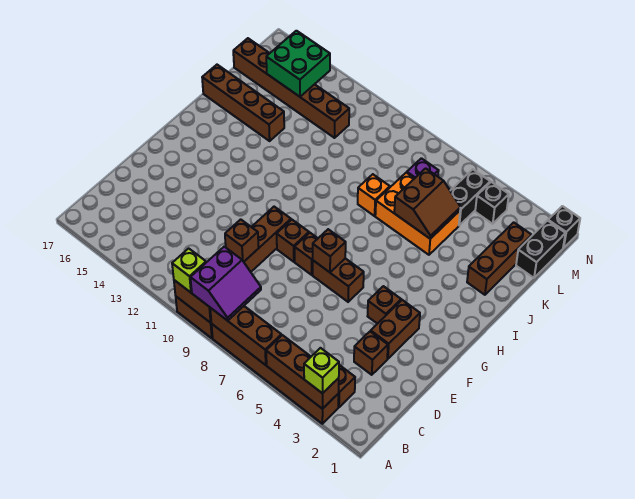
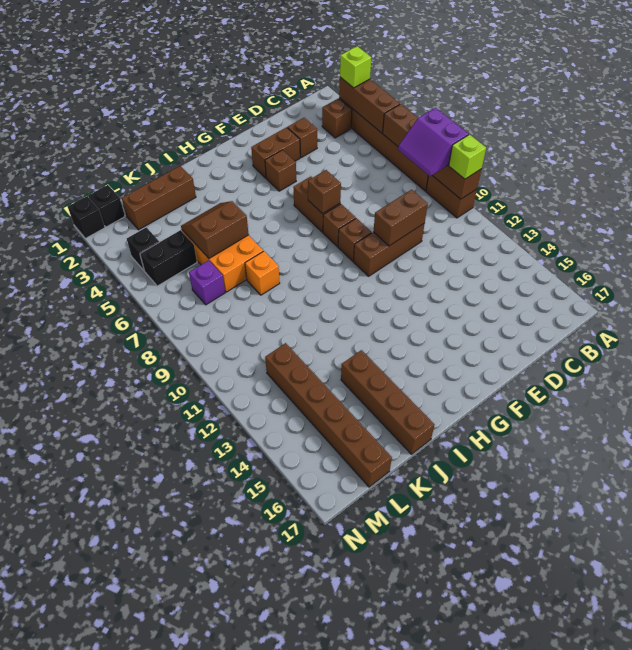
purple slope A8:B9 level 3 top 9 -> purple slope A8:B9 level 3 top A
brown brick D10 level 2 -> brown brick D10:E10 level 2
black brick L1:M1 level 1 -> black brick M1 level 1
green brick L14:M15 level 2 -> none

